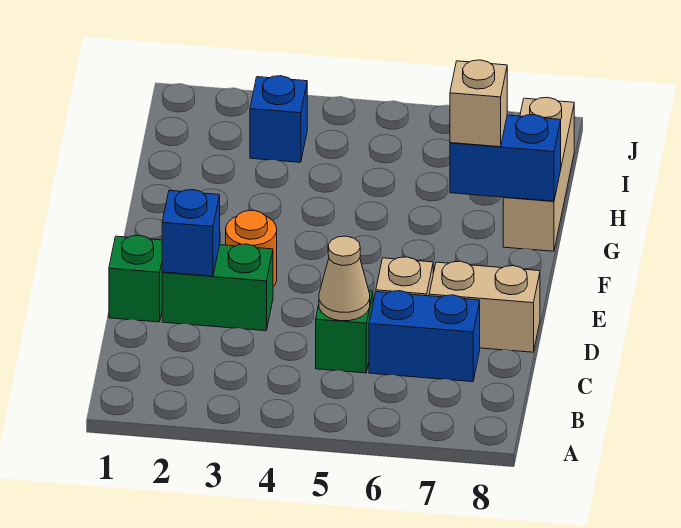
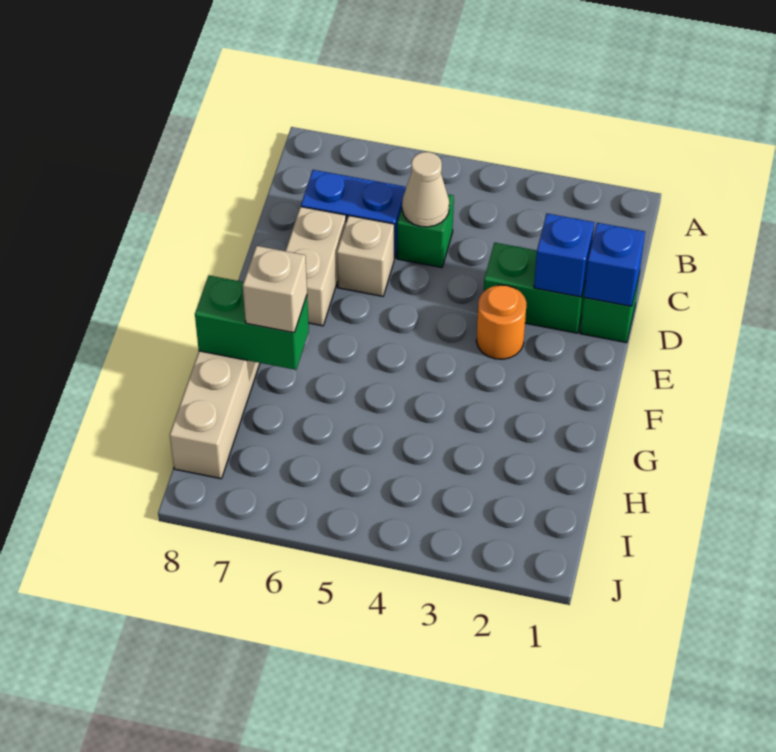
tan brick D7:D8 level 1 -> tan brick D7:E7 level 1
blue brick G7:G8 level 2 -> green brick G7:G8 level 2
blue brick I3 level 1 -> blue brick D1 level 2

